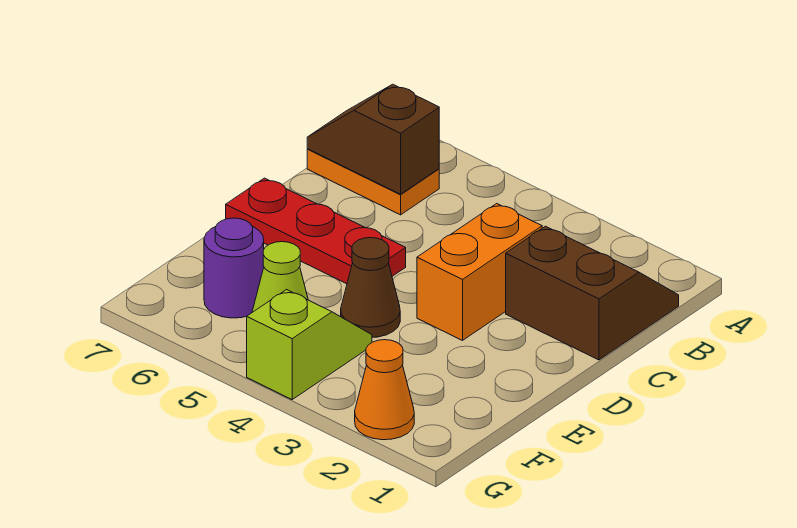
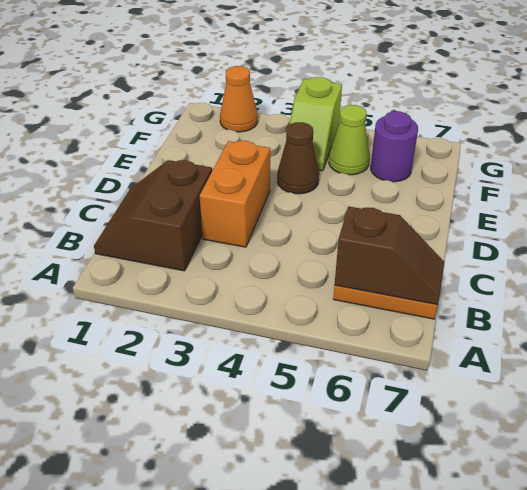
brown slope B1:C2 level 1 top C -> brown slope B1:C2 level 1 top 2
red plate D5:D7 level 1 -> none

